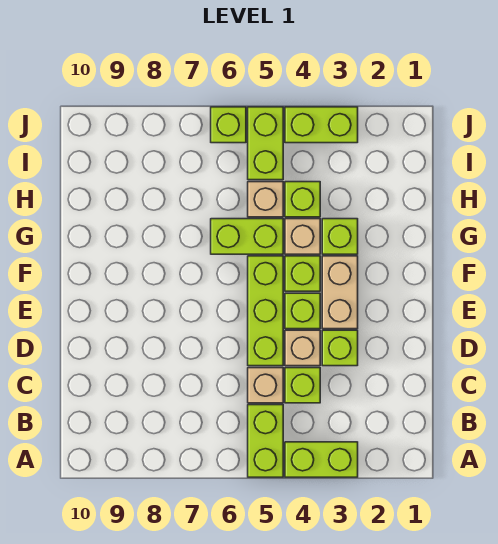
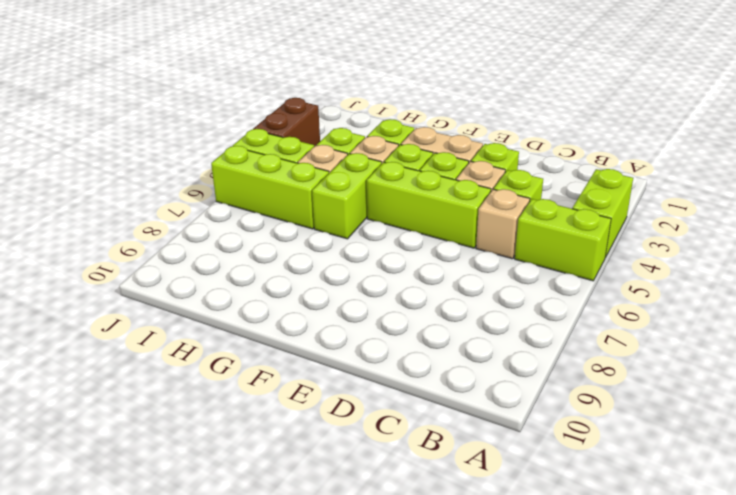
lime brick J3:J4 level 1 -> brown brick J3:J4 level 1
lime brick J6 level 1 -> lime brick H6:J6 level 1

